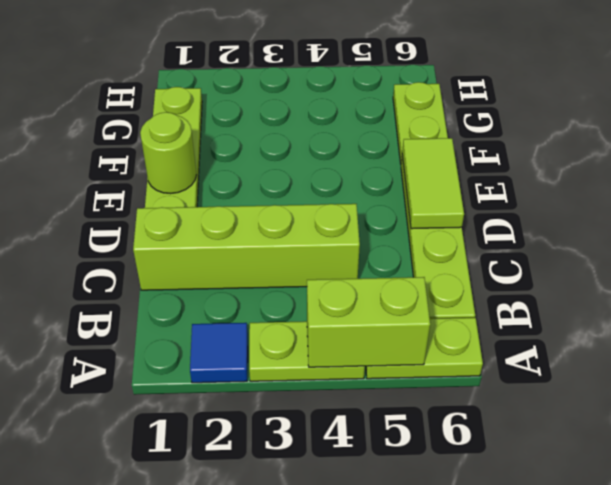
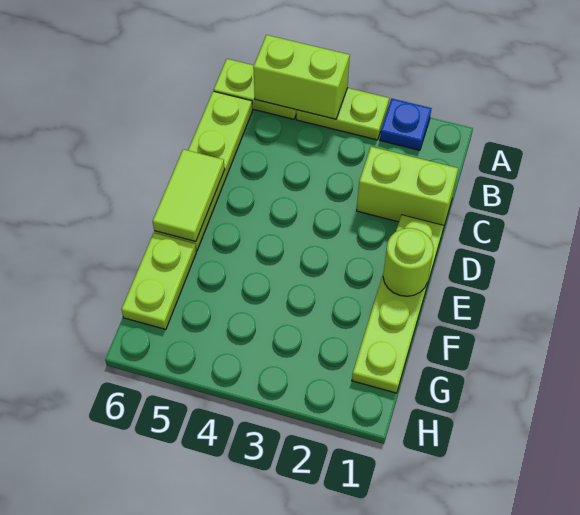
blue tile A2 level 1 -> blue plate A2 level 1
lime brick C1:C4 level 1 -> lime brick C1:C2 level 1

